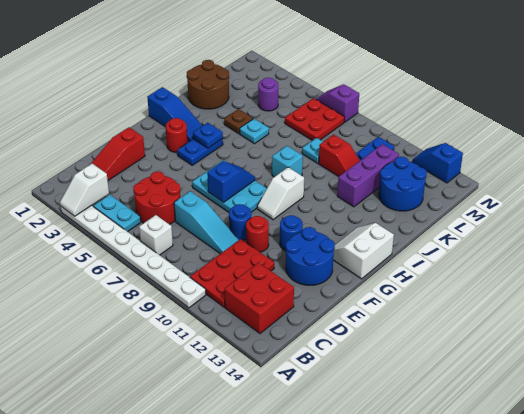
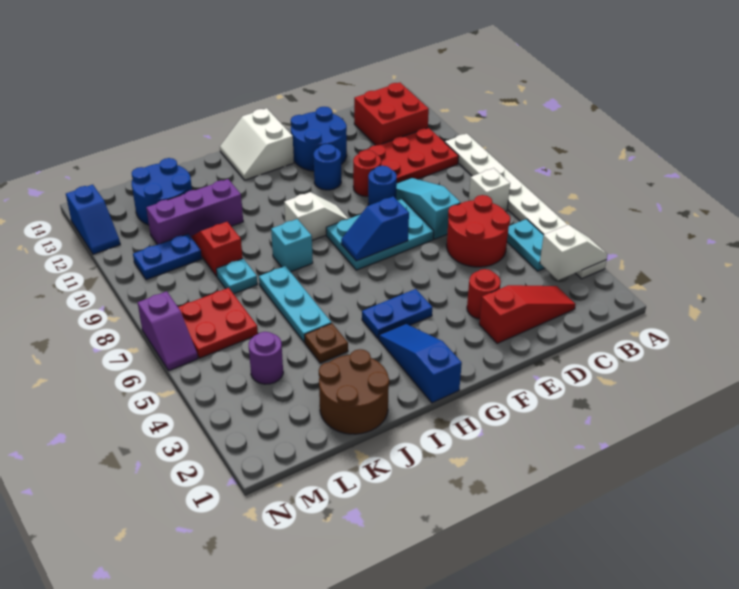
cyan plate F6:G8 level 1 -> cyan plate E7:G8 level 1
red round brick G3 level 1 -> red round brick E3 level 1
white slope G13:H14 level 1 top 14 -> white slope G13:H14 level 1 top G
blue plate H4 level 2 -> none
cyan plate J5 level 1 -> cyan plate J5:J7 level 1

